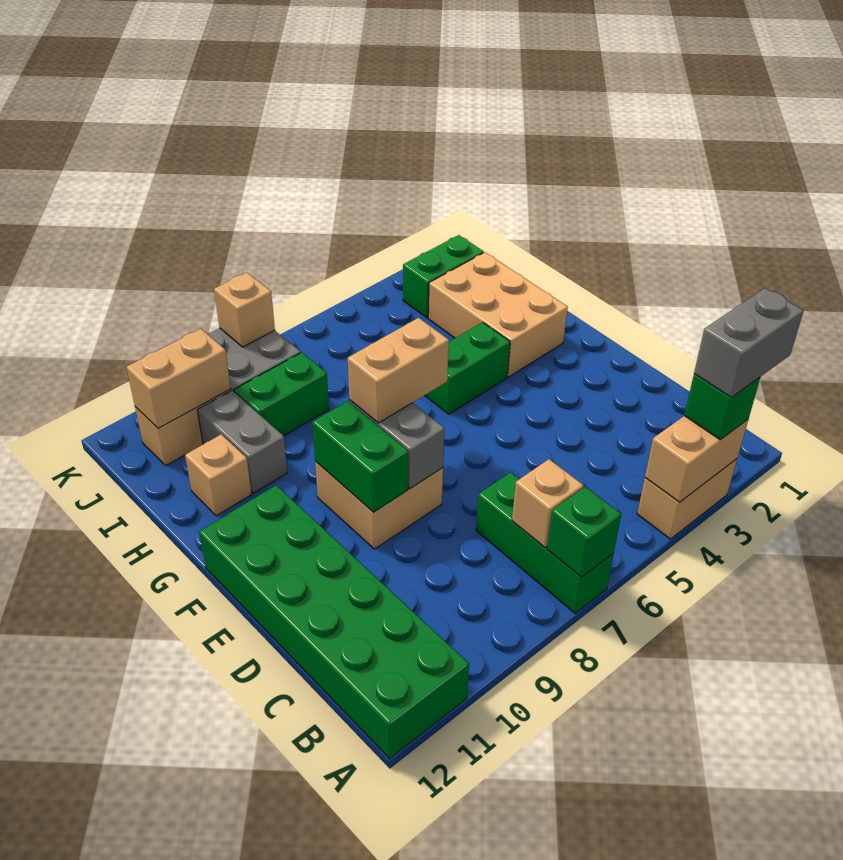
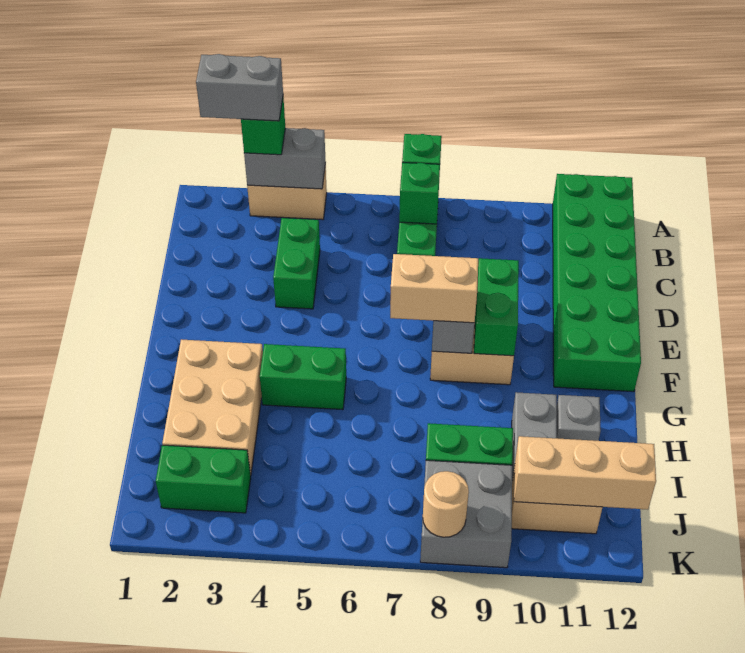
tan brick A3:A4 level 2 -> grey brick A3:A4 level 2
tan brick B7 level 2 -> green brick B7 level 2
none -> green brick C4:D4 level 1
tan brick H11 level 1 -> grey brick H11 level 1
tan brick J10:J11 level 2 -> tan brick J10:J12 level 2
tan brick K8 level 2 -> tan round brick K8 level 2

